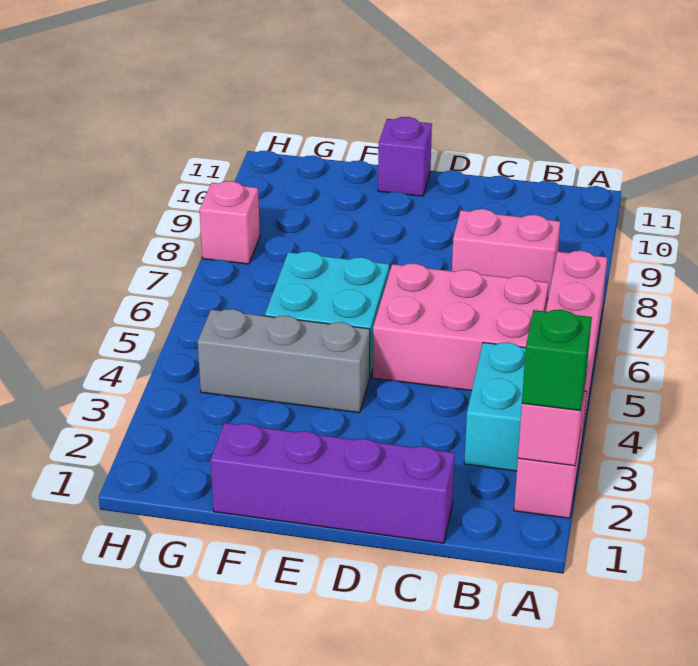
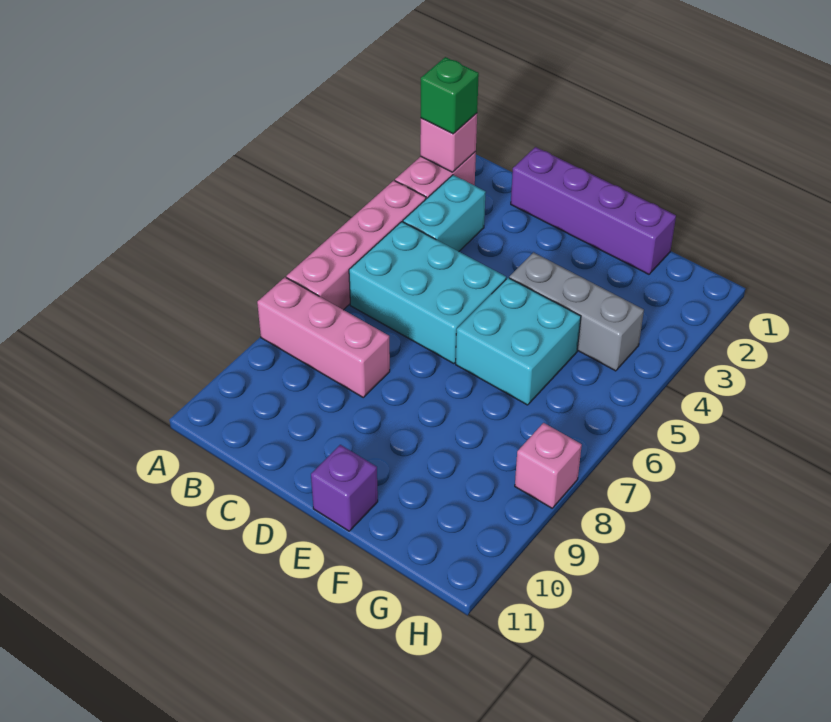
pink brick B5:D6 level 1 -> cyan brick B5:D6 level 1
pink brick B8:C8 level 1 -> pink brick A8:C8 level 1

